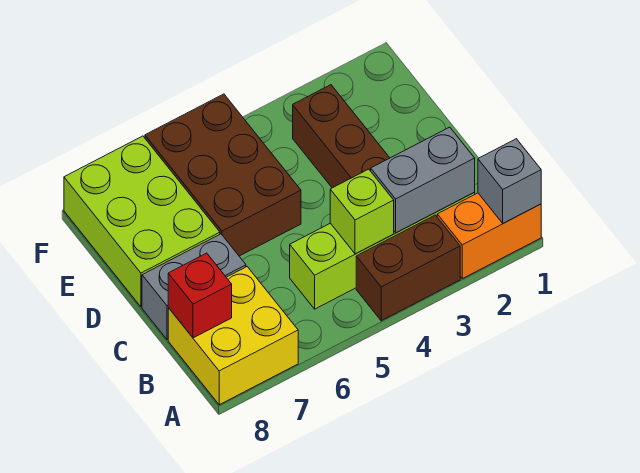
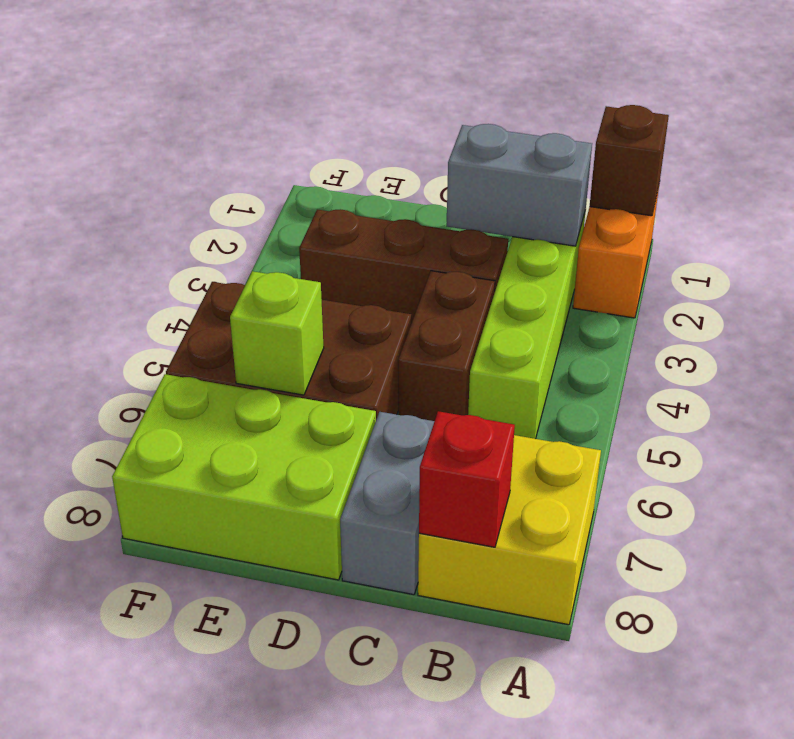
grey brick A1 level 2 -> brown brick A1 level 2
brown brick A3:A4 level 1 -> brown brick C4:C5 level 1
grey brick B2:B3 level 2 -> grey brick B2:C2 level 2
lime brick B4 level 2 -> lime brick E6 level 2

